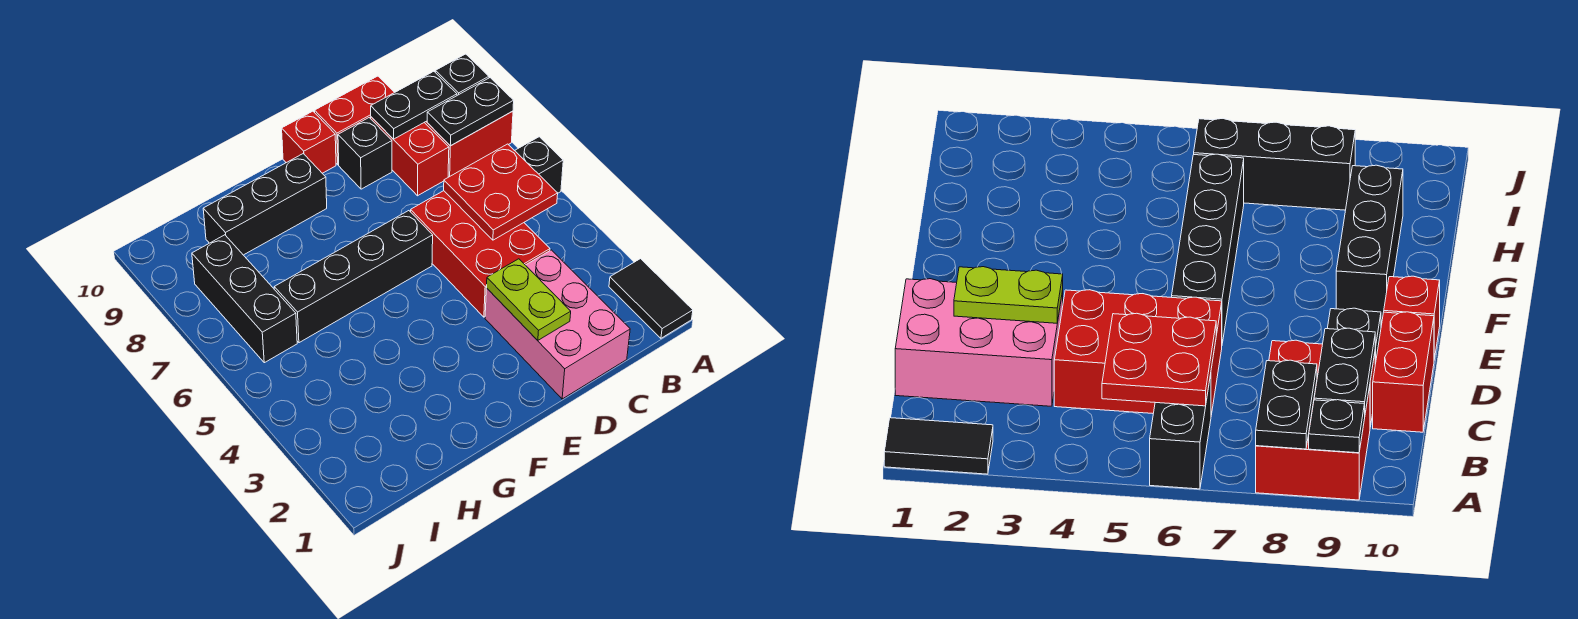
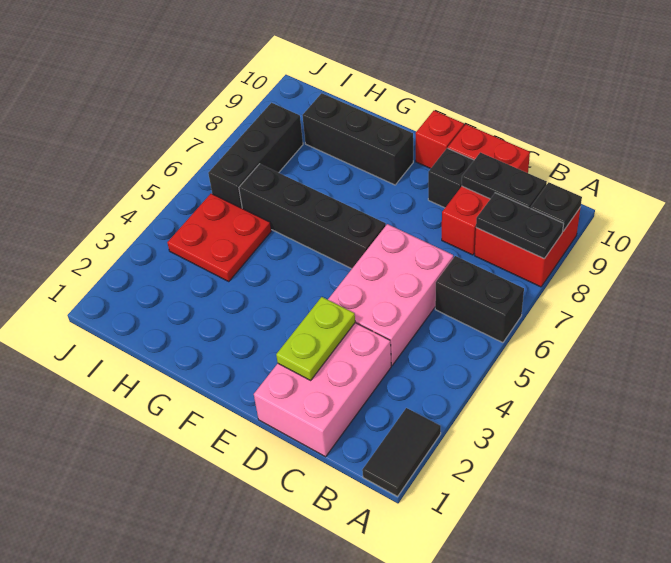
red plate B5:C6 level 2 -> red plate H4:I5 level 1
red brick C4:D6 level 1 -> pink brick C4:D6 level 1

